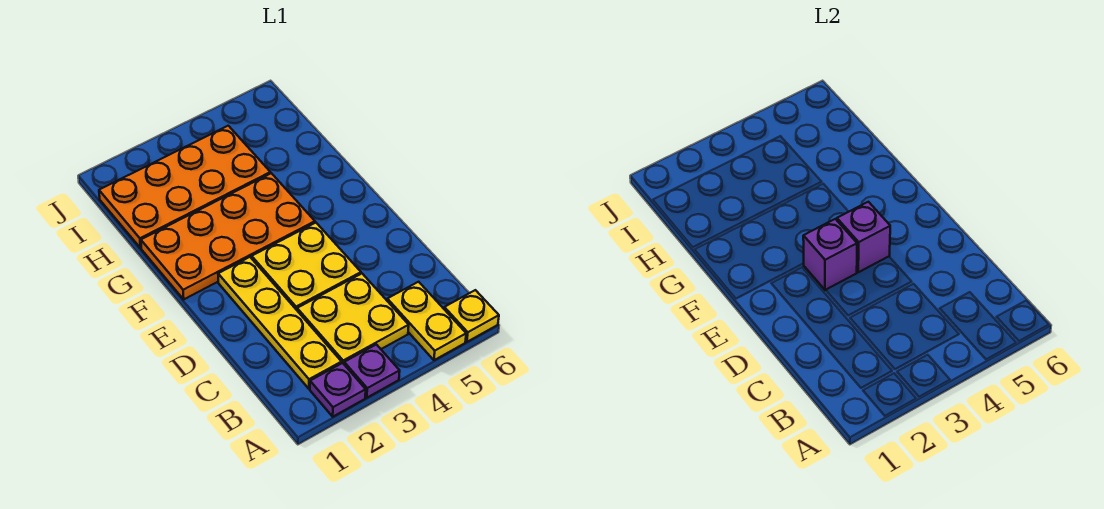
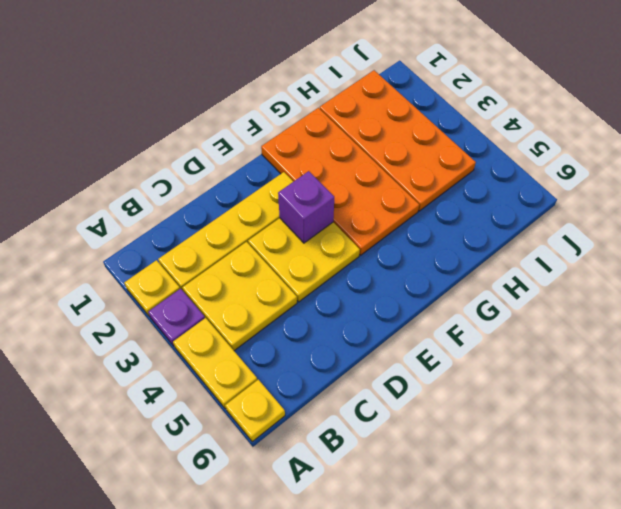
purple plate A2 level 1 -> yellow plate A2 level 1
yellow plate A5:B5 level 1 -> yellow plate A4:A5 level 1
purple brick E4 level 2 -> none

